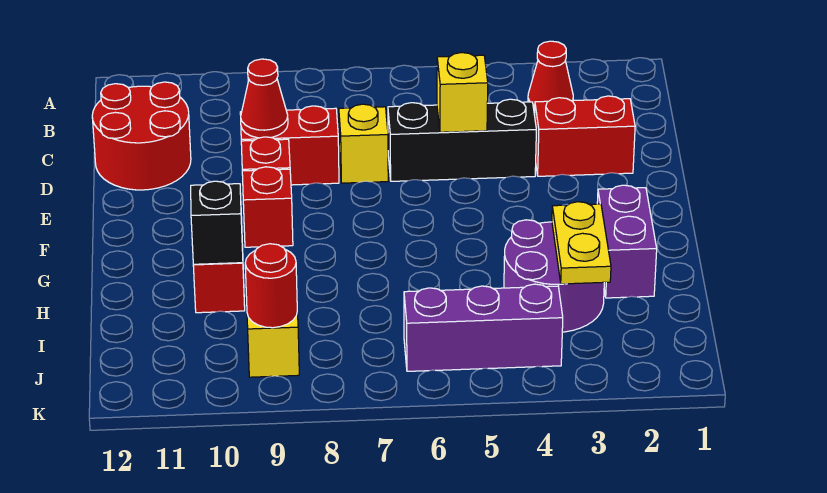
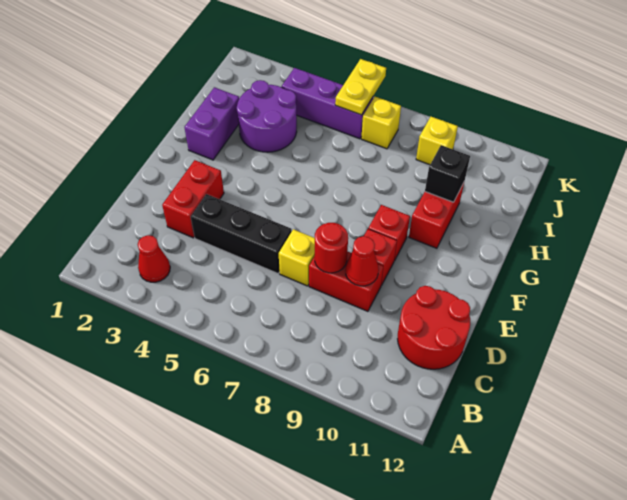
red brick D2:D3 level 1 -> red brick D3:E3 level 1
yellow brick D5 level 2 -> yellow brick J7 level 1
yellow plate H3:I3 level 2 -> yellow plate J6:K6 level 2
red round brick J9 level 2 -> red round brick D8 level 2

